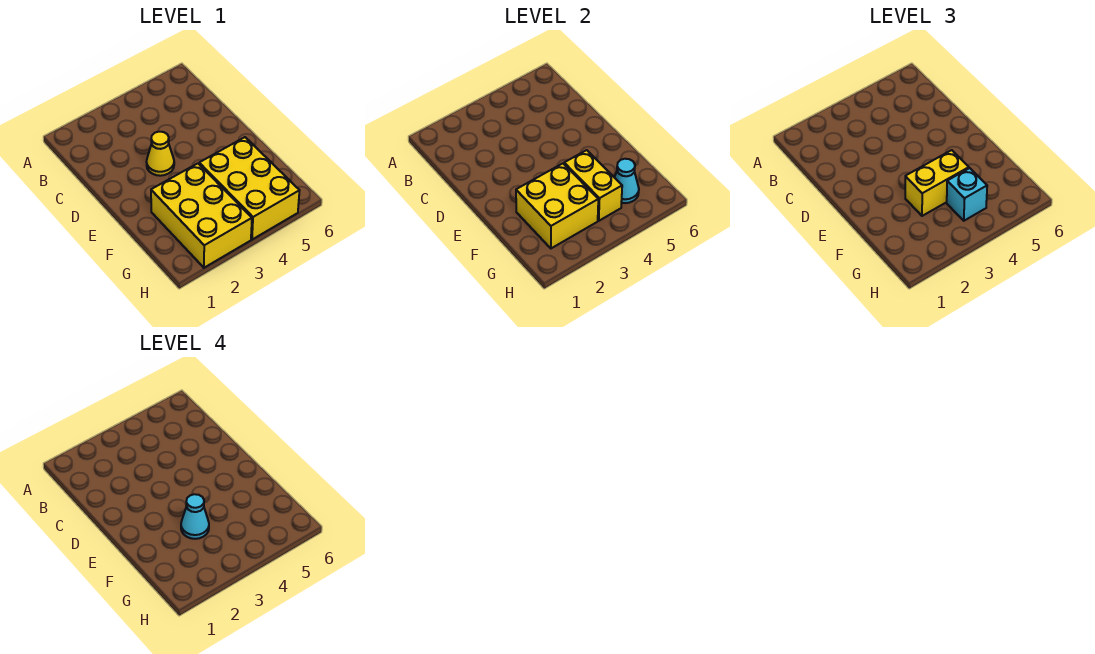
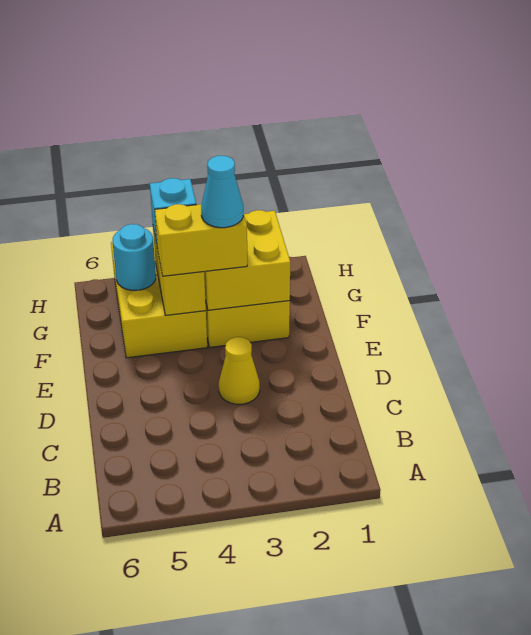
cyan cone G5 level 2 -> cyan round brick G5 level 2

